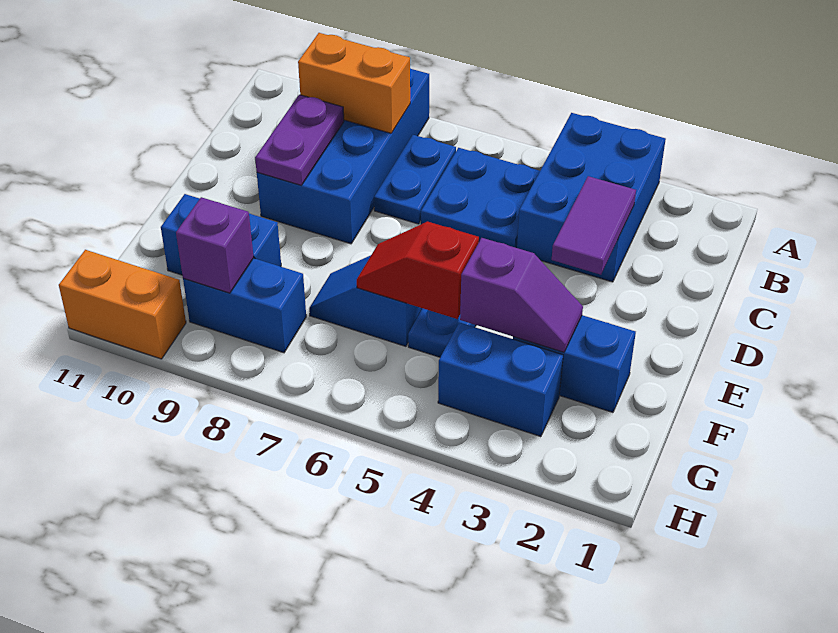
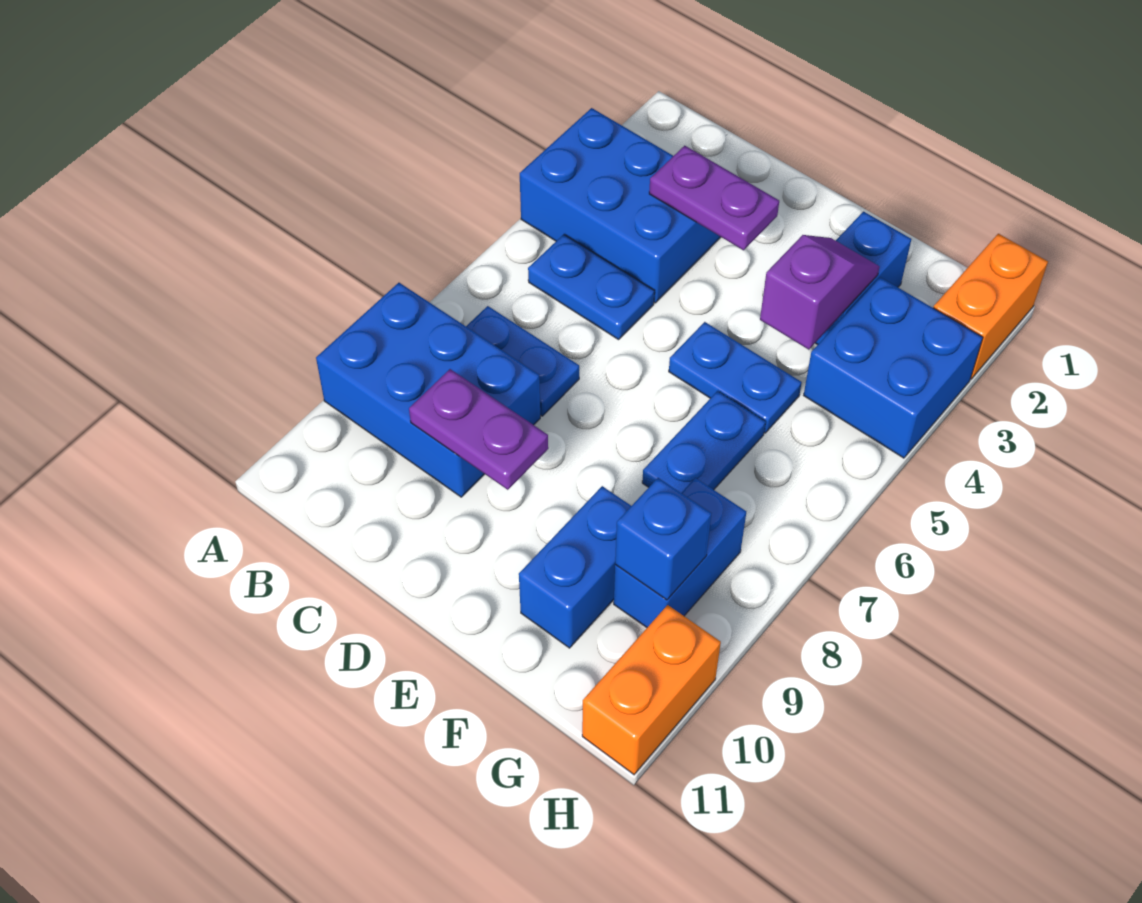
blue brick A8:D9 level 1 -> blue brick A8:C9 level 1
blue plate B5:C6 level 1 -> blue plate B5:C5 level 1
orange brick B8:B9 level 2 -> orange brick H1:H2 level 1
purple tile C3:D3 level 2 -> purple plate C3:D3 level 2
red slope F5:F6 level 2 top 5 -> none
blue slope F6:F7 level 1 top 6 -> blue plate F6:F7 level 1
blue brick G3:G4 level 1 -> blue brick G3:H4 level 1
purple brick G9 level 2 -> blue brick G9 level 2

